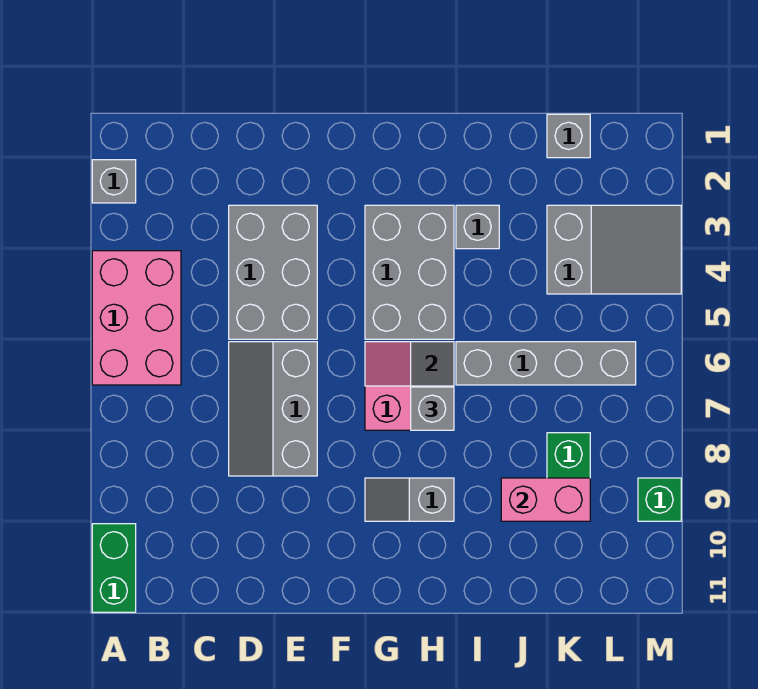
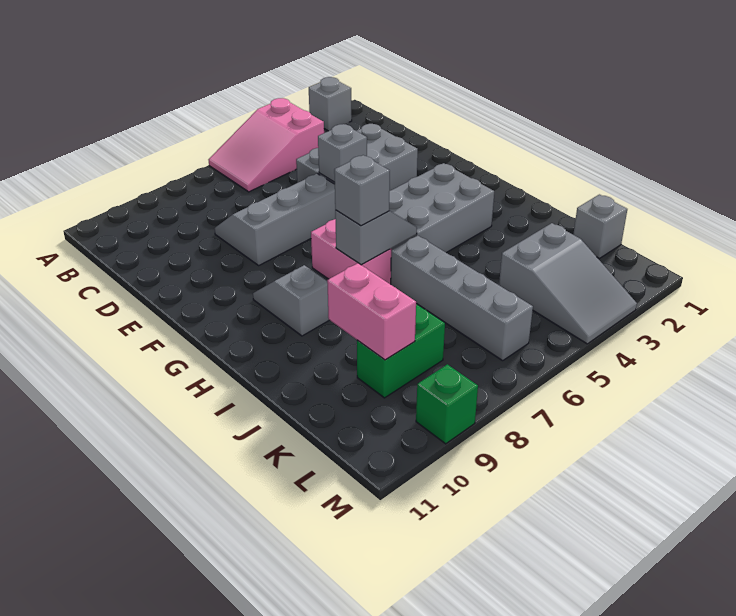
pink brick A4:B6 level 1 -> pink slope A4:B6 level 1 top 4
green brick A10:A11 level 1 -> none
grey brick I3 level 1 -> grey brick E5 level 2

